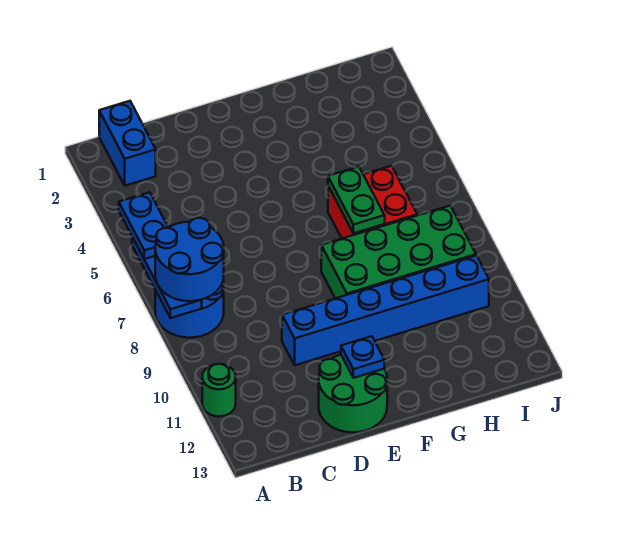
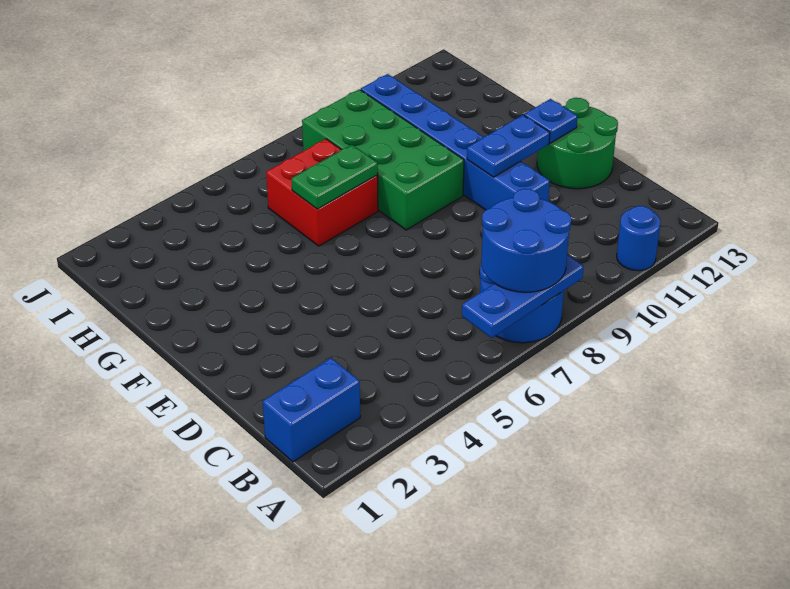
blue plate A5:A6 level 3 -> blue plate E10:E11 level 2
green round brick A11 level 1 -> blue round brick A11 level 1

